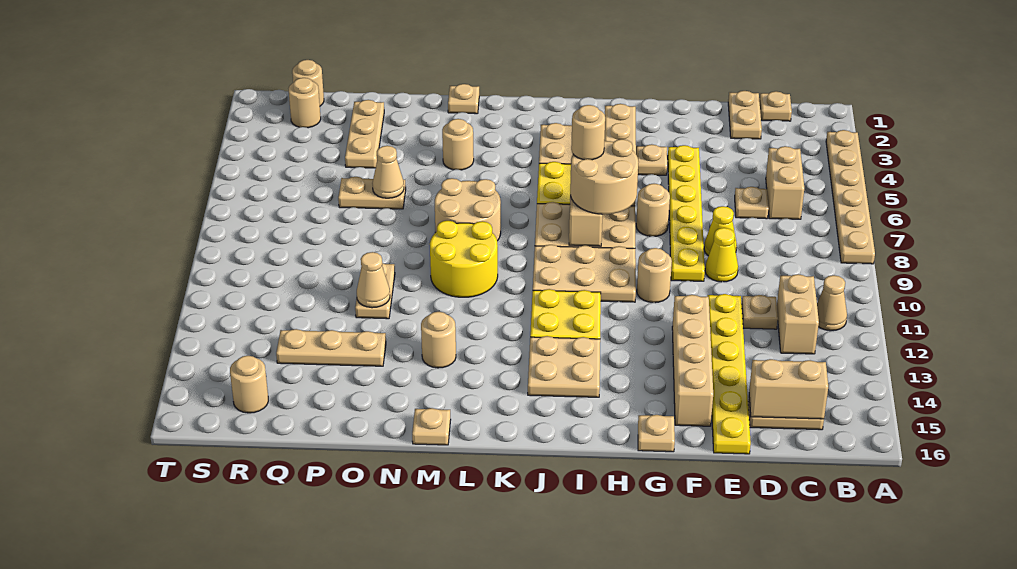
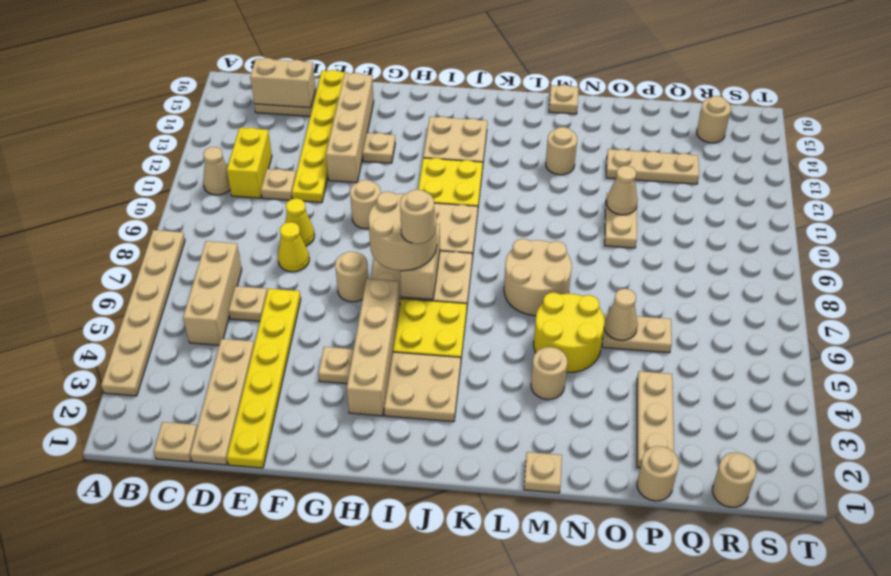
tan brick C5:C6 level 1 -> tan brick C5:C7 level 1
tan brick C11:C12 level 1 -> yellow brick C11:C12 level 1
tan plate D1:D2 level 1 -> tan plate D1:D4 level 1
yellow plate F4:F9 level 1 -> yellow plate E1:E6 level 1
tan plate G16 level 1 -> tan plate G13 level 1
yellow round brick L9:M10 level 1 -> yellow round brick M5:N6 level 1
tan round brick R2 level 1 -> tan round brick P1 level 1

